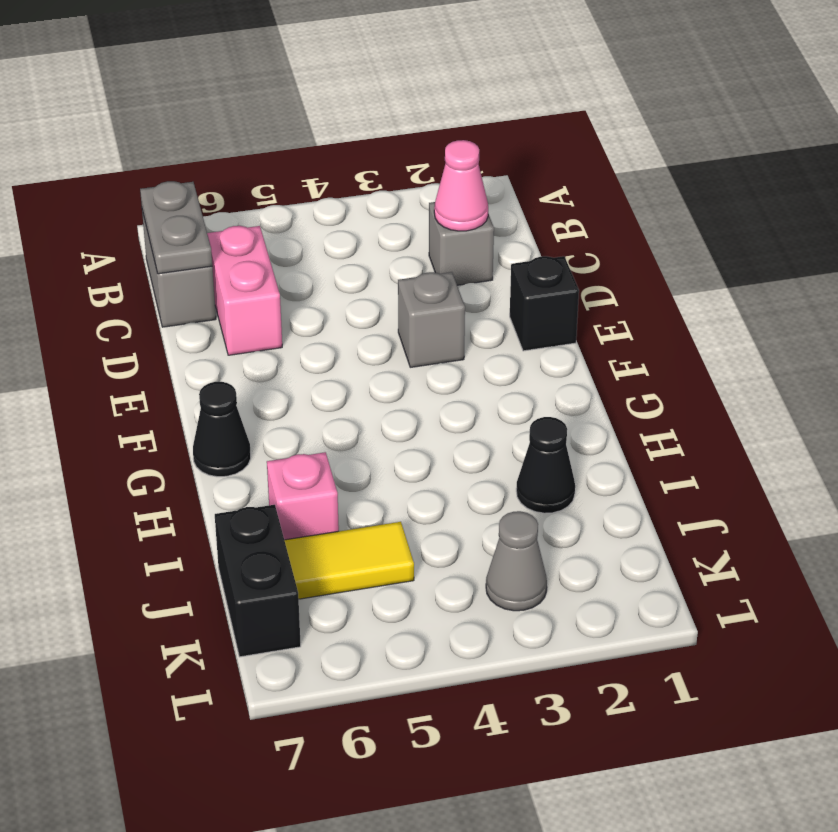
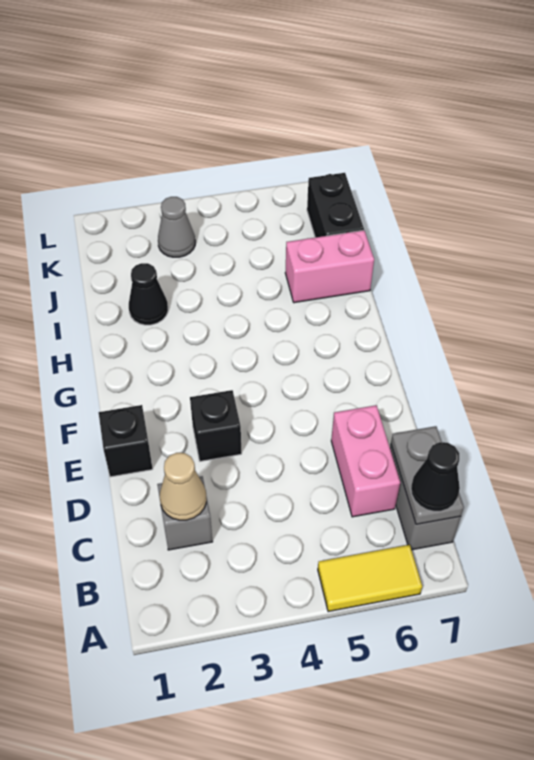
pink cone C2 level 2 -> tan cone C2 level 2
grey brick E3 level 1 -> black brick E3 level 1
black cone G7 level 1 -> black cone B7 level 3
pink brick I6 level 1 -> pink brick I6:I7 level 1
yellow tile J5:J6 level 1 -> yellow tile A5:A6 level 1

